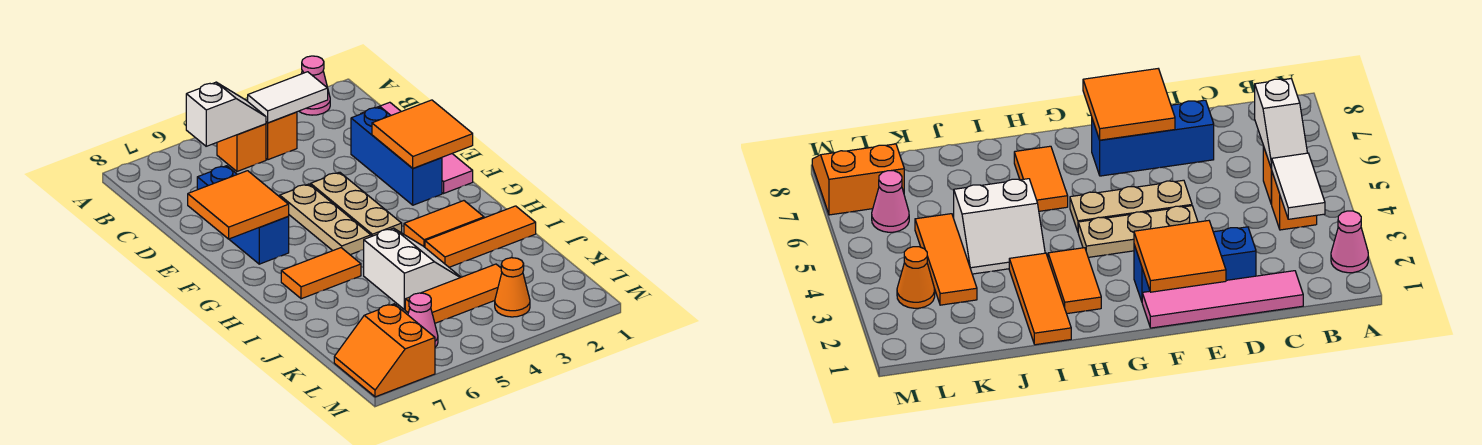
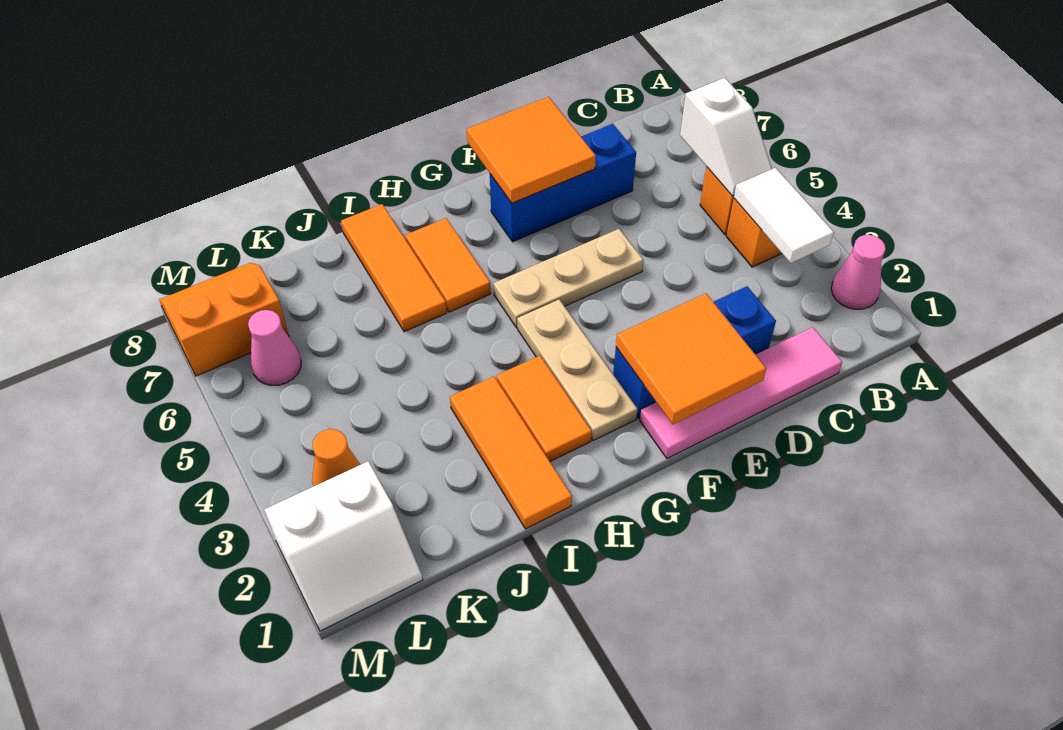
tan plate E4:G4 level 1 -> tan plate G2:G4 level 1
white slope I4:J5 level 1 top 5 -> white slope L1:M2 level 1 top 2
orange tile K3:K5 level 1 -> orange tile I6:I8 level 1

